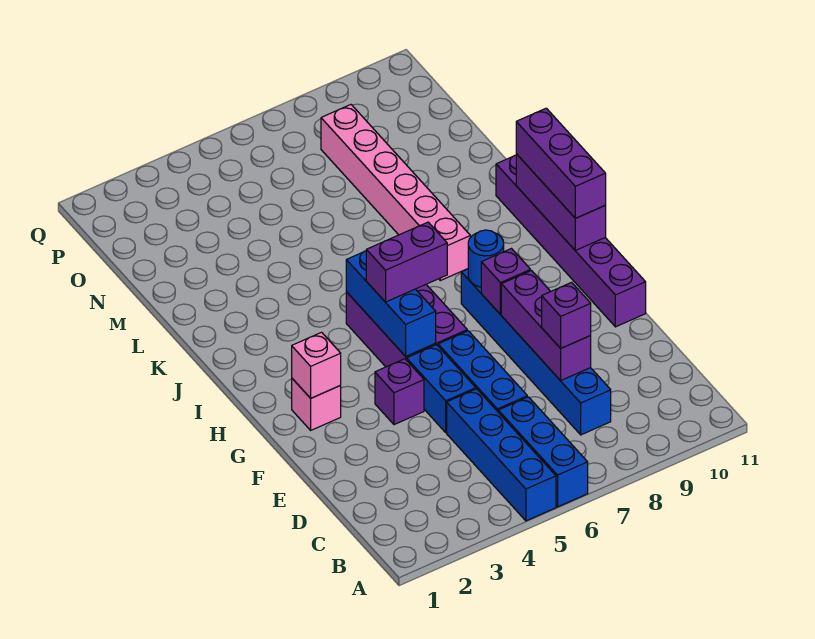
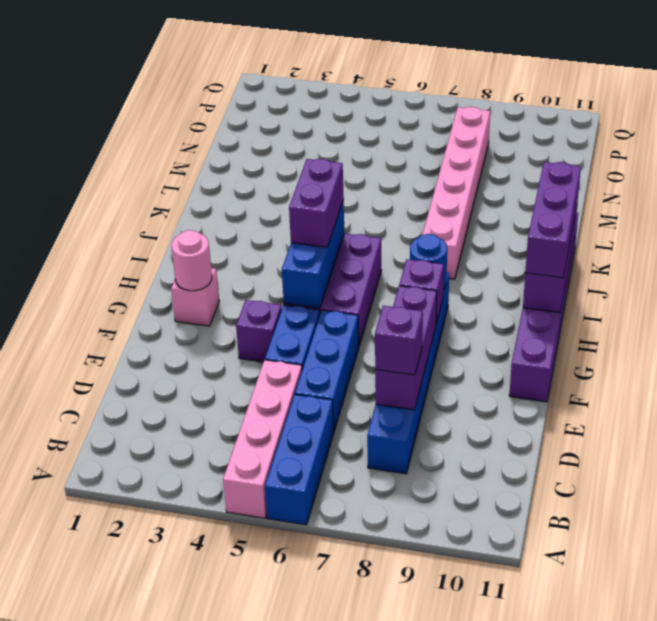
blue brick A5:D5 level 1 -> pink brick A5:D5 level 1
pink brick G2 level 2 -> pink round brick G2 level 2
purple brick H5:H6 level 3 -> purple brick H5:I5 level 3

